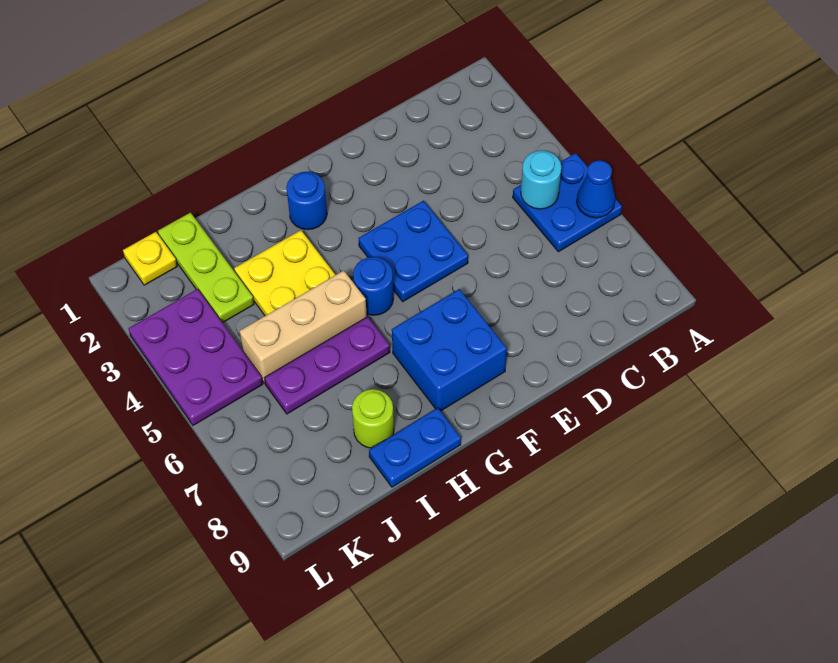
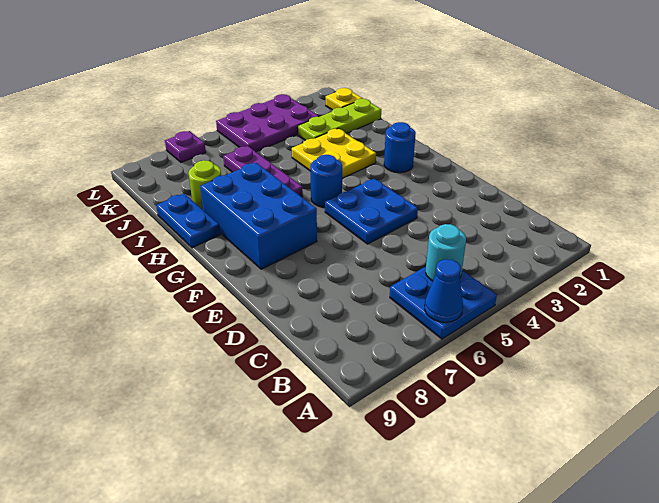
blue brick F7:G8 level 1 -> blue brick F7:H8 level 1
tan brick H5:J5 level 1 -> none
none -> purple plate L7 level 1

